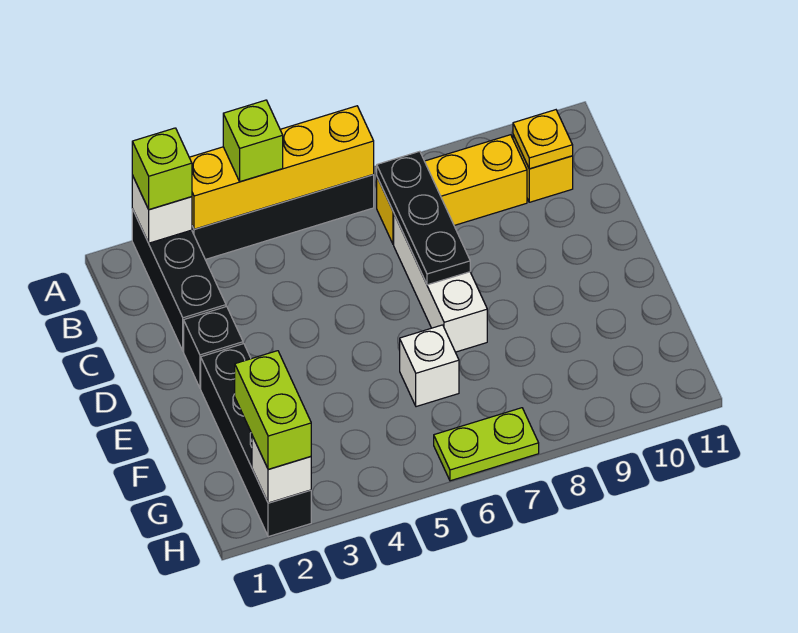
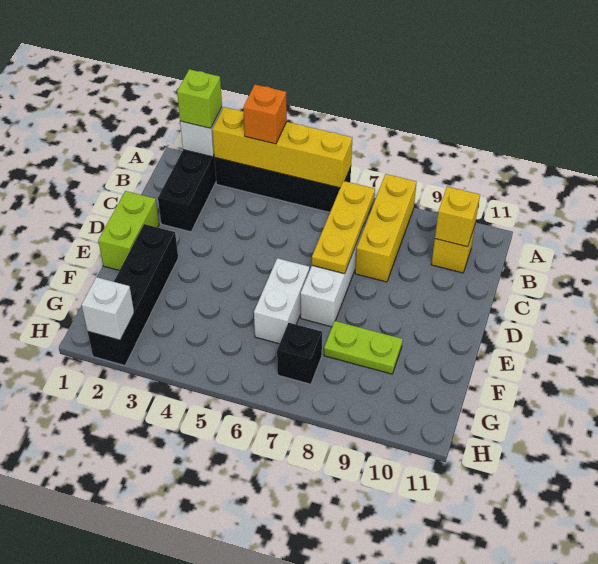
lime brick A4 level 3 -> orange brick A4 level 3
yellow brick B7:B9 level 1 -> yellow brick A8:C8 level 1
black plate B7:D7 level 2 -> yellow plate B7:D7 level 2
yellow plate B10 level 2 -> yellow brick B10 level 2
black brick D2 level 1 -> black brick G7 level 1
white brick F6 level 1 -> white brick E6:F6 level 1
lime brick G2:H2 level 3 -> lime brick D1:E1 level 1
lime plate H6:H7 level 1 -> lime plate F8:F9 level 1

